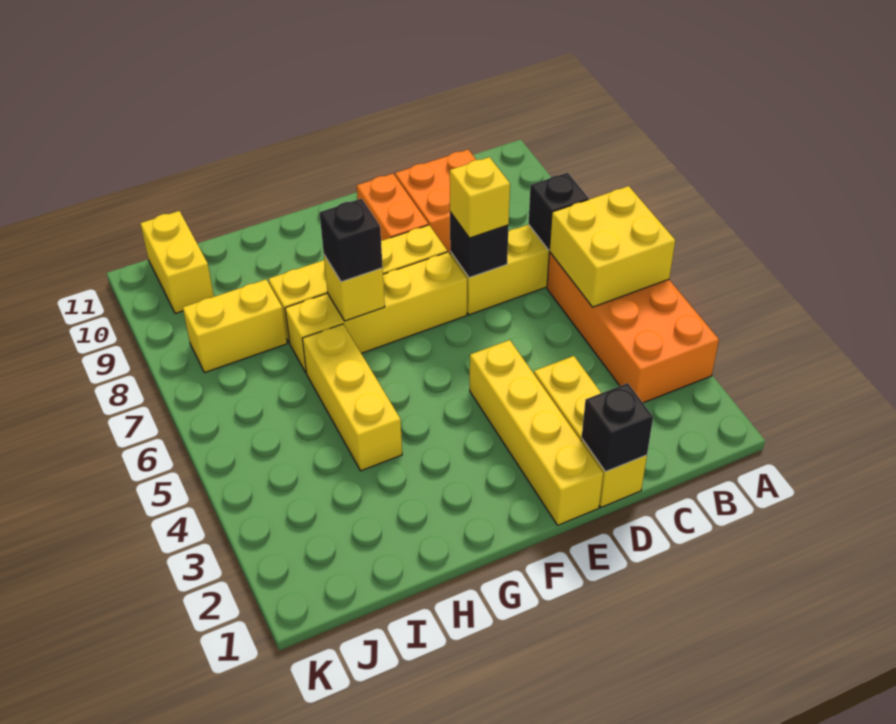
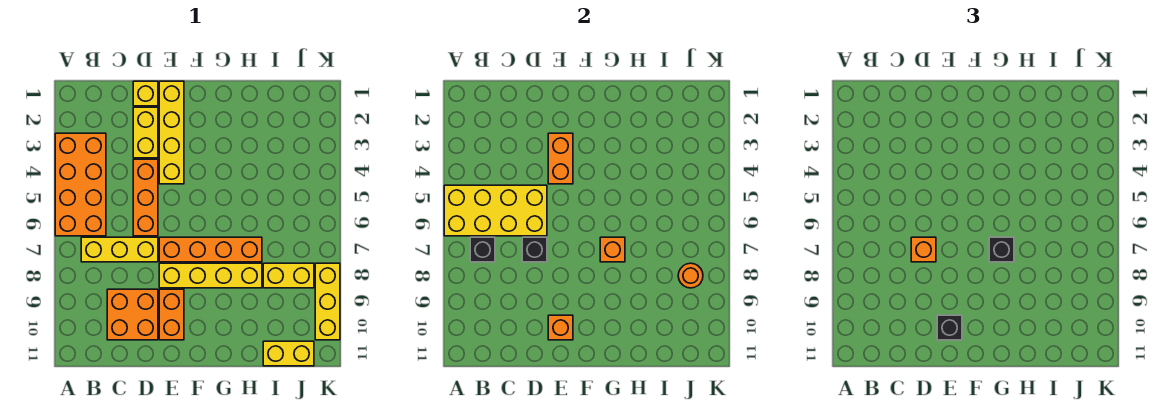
yellow brick A5:B6 level 2 -> yellow brick A5:D6 level 2
black brick D1 level 2 -> black brick E10 level 3
none -> orange brick D4:D6 level 1
yellow brick D7 level 3 -> orange brick D7 level 3
none -> orange brick E3:E4 level 2
yellow brick E7:H7 level 1 -> orange brick E7:H7 level 1
none -> orange brick E10 level 2
yellow brick G7 level 2 -> orange brick G7 level 2
yellow brick H4:H6 level 1 -> yellow brick K8:K10 level 1
none -> orange round brick J8 level 2
yellow brick J10:J11 level 1 -> yellow brick I11:J11 level 1

